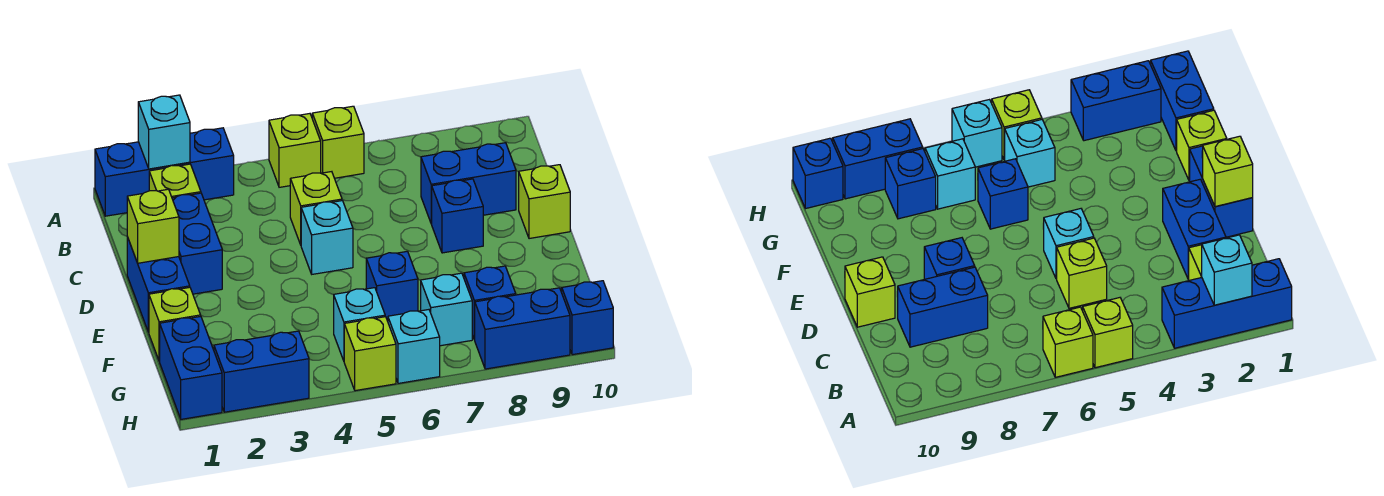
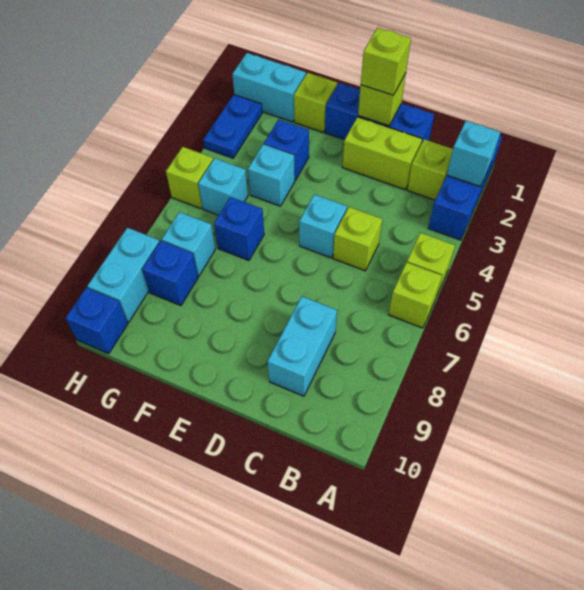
blue brick C2:D2 level 1 -> lime brick C2:D2 level 1
blue brick C8:C9 level 1 -> cyan brick C8:C9 level 1
blue brick D1:E1 level 1 -> blue brick C1:E1 level 1
blue brick D8 level 1 -> blue brick F3 level 1
lime brick D10 level 1 -> lime brick D1 level 3
blue brick G1:H1 level 1 -> cyan brick G1:H1 level 1
blue brick H2:H3 level 1 -> blue plate H2:H3 level 1
cyan brick H6 level 1 -> cyan brick F4 level 1
blue brick H8:H9 level 1 -> cyan brick H8:H9 level 1

